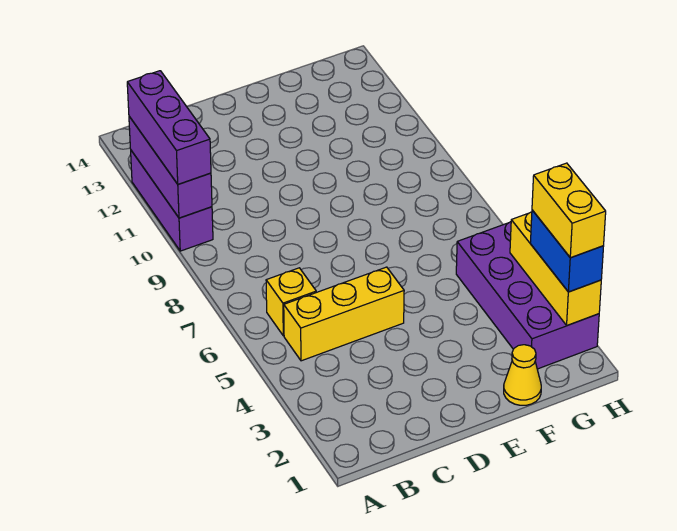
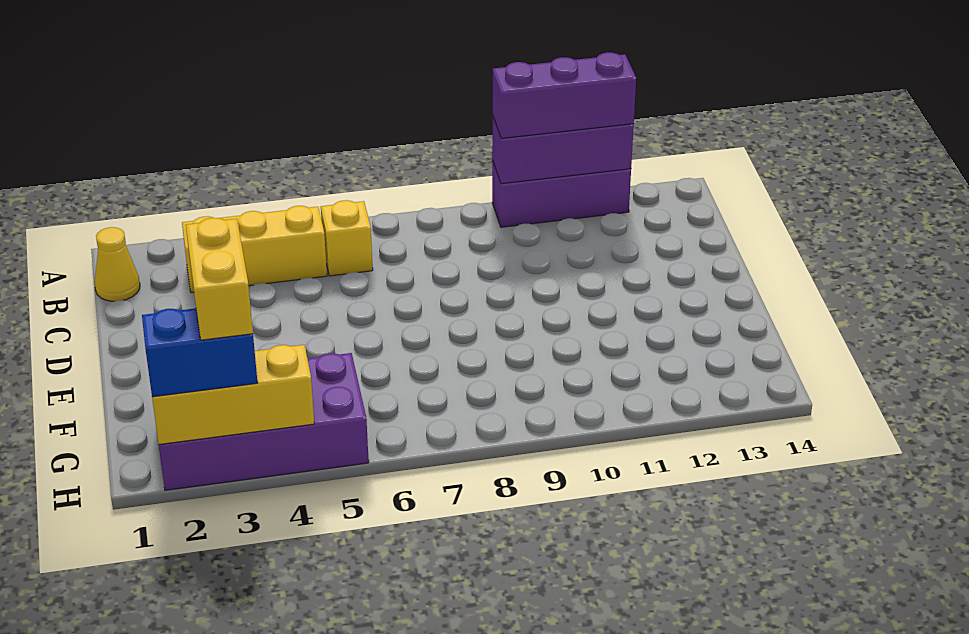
yellow brick B5:D5 level 1 -> yellow brick B3:B5 level 1
yellow cone F1 level 1 -> yellow cone B1 level 1
yellow brick H2:H3 level 4 -> yellow brick G3:H3 level 4

